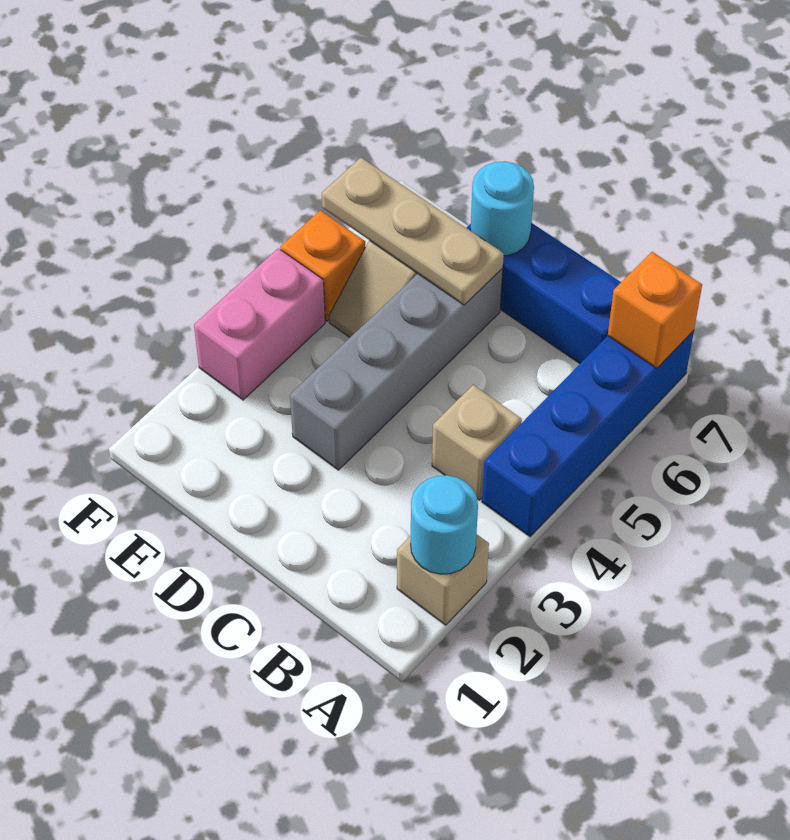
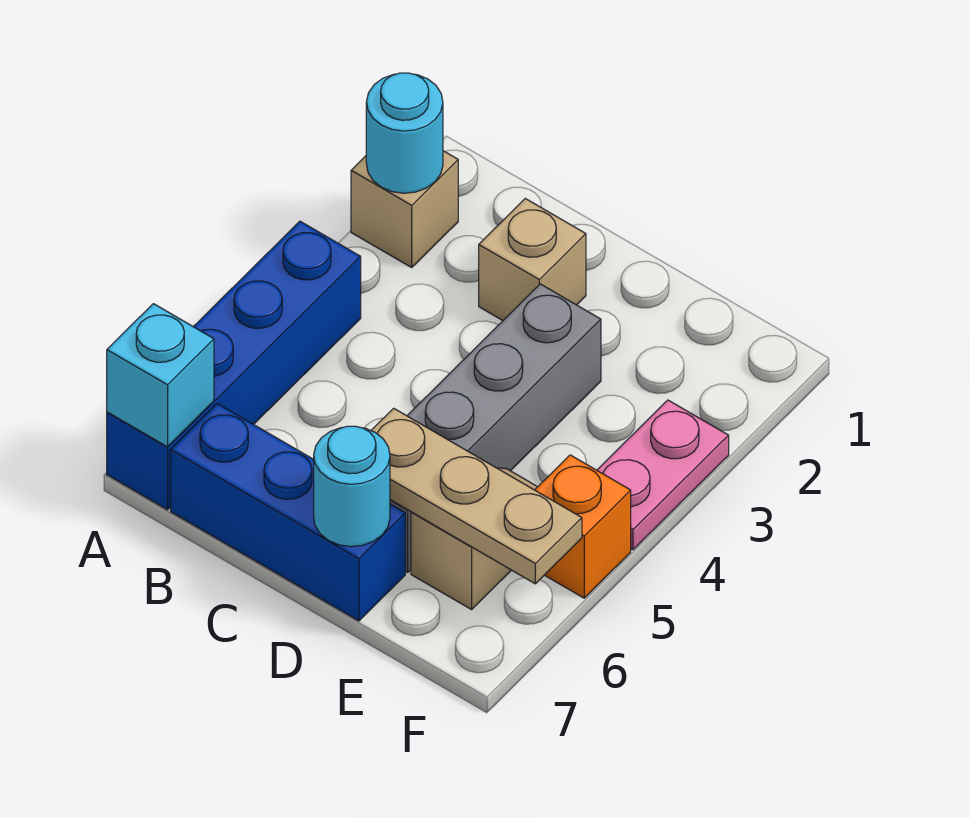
orange brick A7 level 2 -> cyan brick A7 level 2
tan brick B4 level 1 -> tan brick C2 level 1
pink brick F3:F4 level 1 -> pink plate F3:F4 level 1

